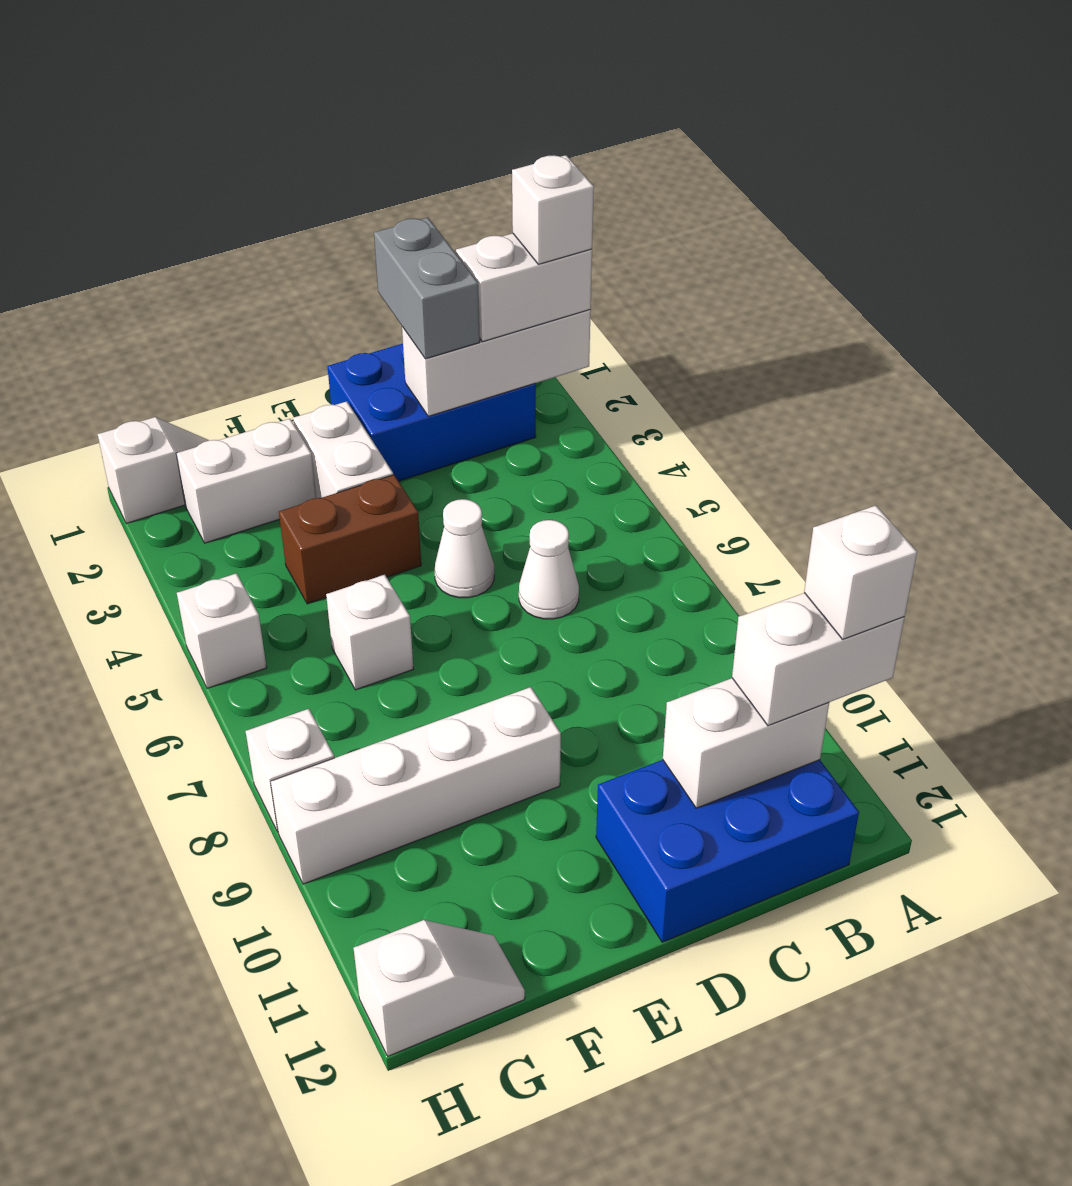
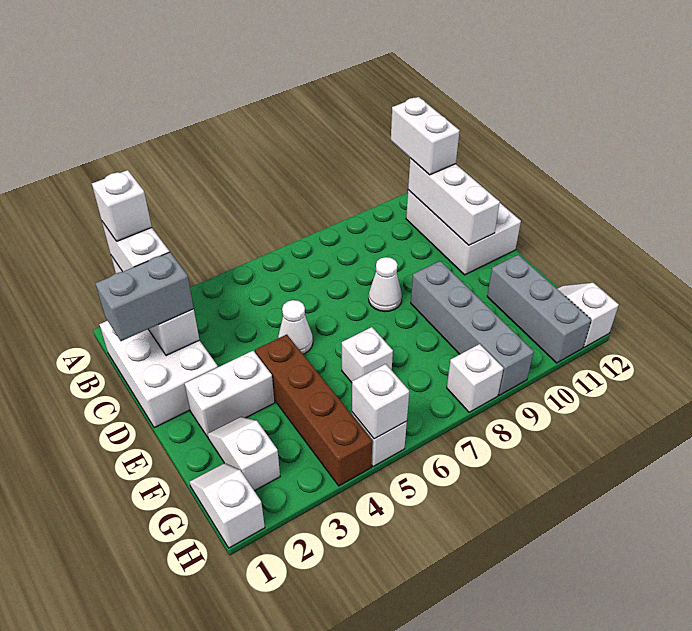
white brick A11 level 4 -> white brick H5 level 2
blue brick B1:D2 level 1 -> white brick B1:D2 level 1
blue brick B11:D12 level 1 -> white brick B11:D12 level 1
white brick B11:C11 level 2 -> white brick B11:D11 level 2
white cone C6 level 1 -> white cone D8 level 1
brown brick E4:F4 level 1 -> brown brick E4:H4 level 1
white brick E9:H9 level 1 -> grey brick E9:H9 level 1
white brick F2:G2 level 1 -> white slope F2:G2 level 1 top G
none -> grey brick F11:H11 level 1

